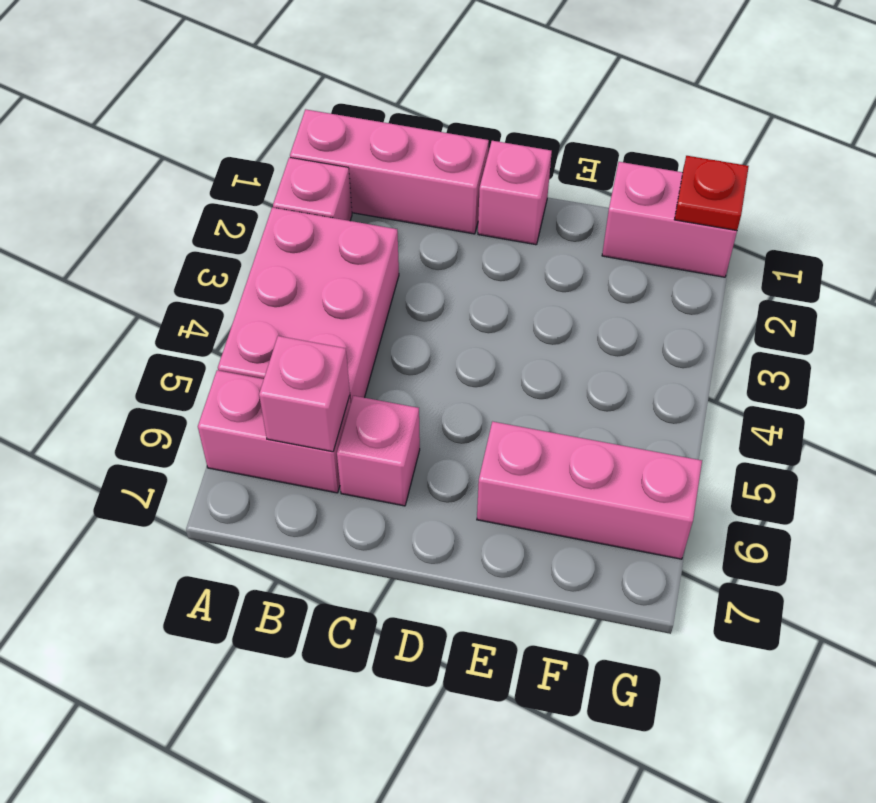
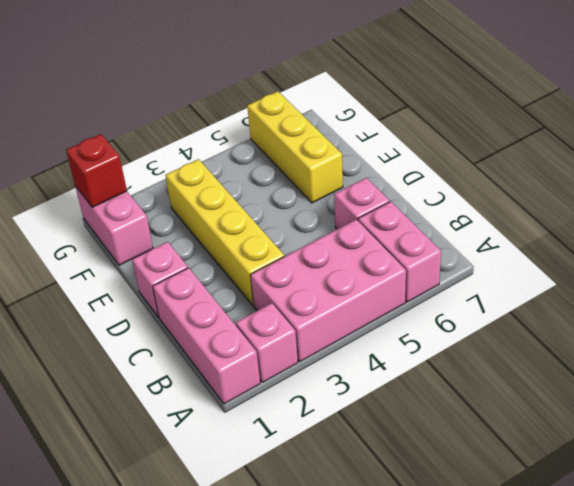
pink brick B6 level 2 -> none
none -> yellow brick C3:F3 level 1
pink brick E6:G6 level 1 -> yellow brick E6:G6 level 1
red plate G1 level 2 -> red brick G1 level 2

